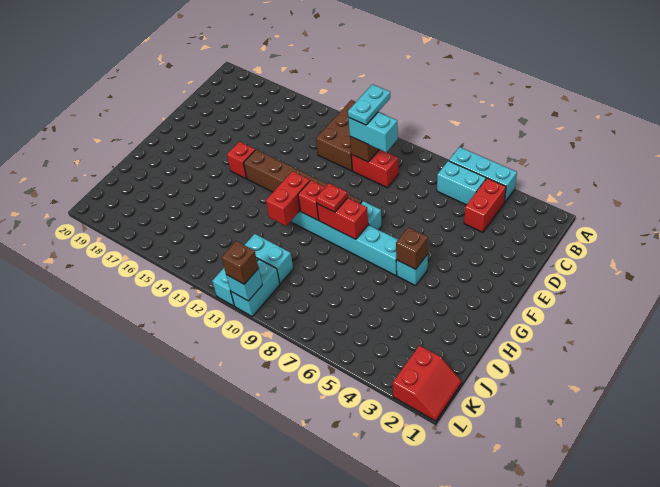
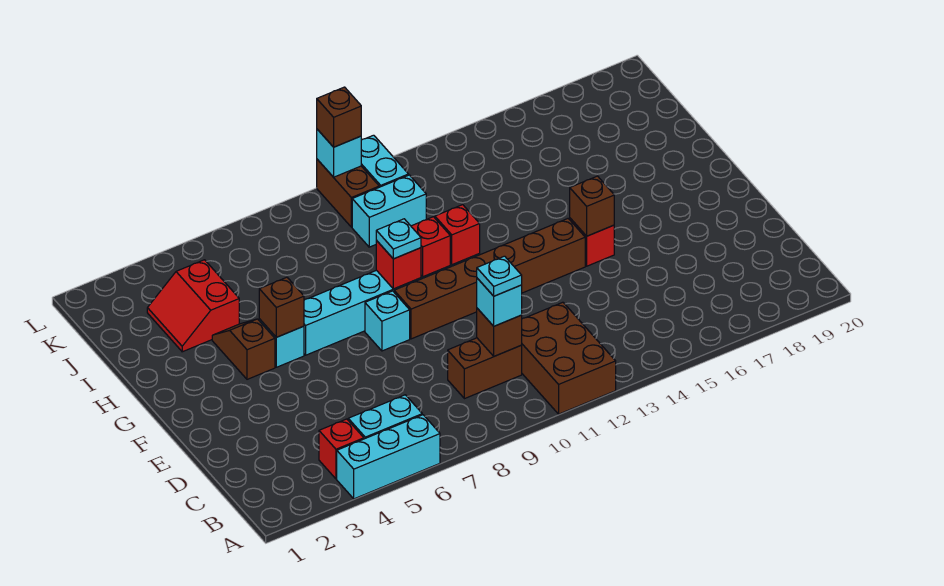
red brick B4:C4 level 1 -> red brick B4 level 1
cyan plate B10:C10 level 4 -> cyan plate C10 level 4
red brick C9:C10 level 1 -> brown brick C9:C10 level 1
cyan brick C9:C10 level 3 -> cyan brick C10 level 3
none -> brown brick F15 level 2
none -> brown slope G4:H4 level 1 top G
red brick G8:G9 level 2 -> red brick G9 level 2
red plate G9 level 3 -> cyan plate G9 level 3
red brick G11:H11 level 2 -> red brick G11 level 2
red slope K1:L2 level 1 top 2 -> red slope I3:J4 level 1 top 4
cyan brick K10:L10 level 1 -> brown brick K10:L10 level 1

